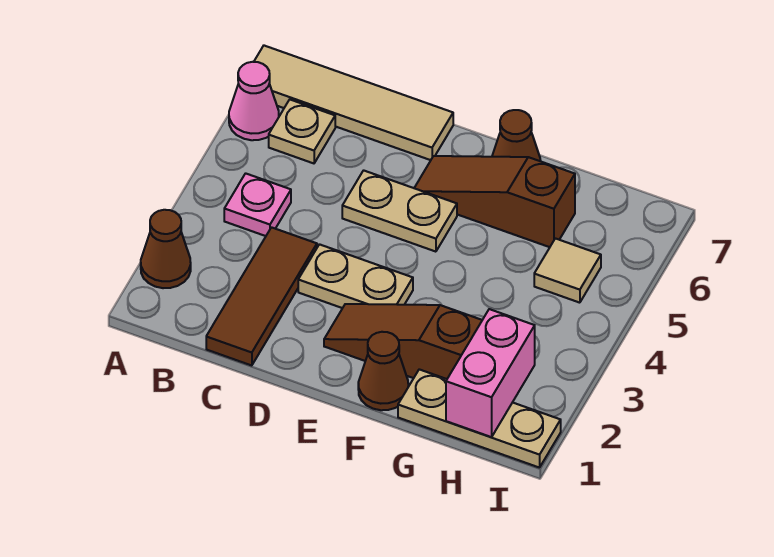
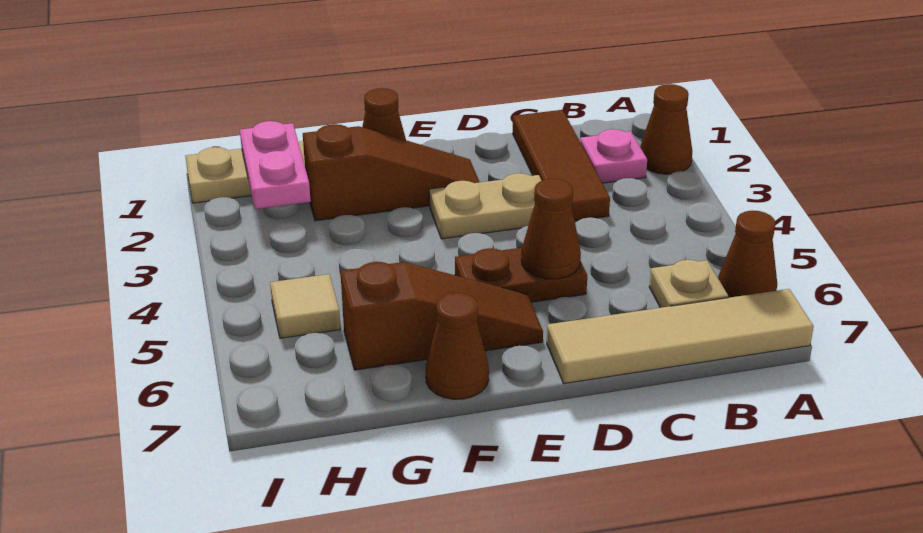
pink cone A6 level 1 -> brown cone A6 level 1
pink plate B4 level 1 -> pink plate B2 level 1
tan plate D5:E5 level 1 -> brown plate D5:E5 level 1
none -> brown cone D5 level 2
pink brick H1:H2 level 2 -> pink plate H1:H2 level 2

